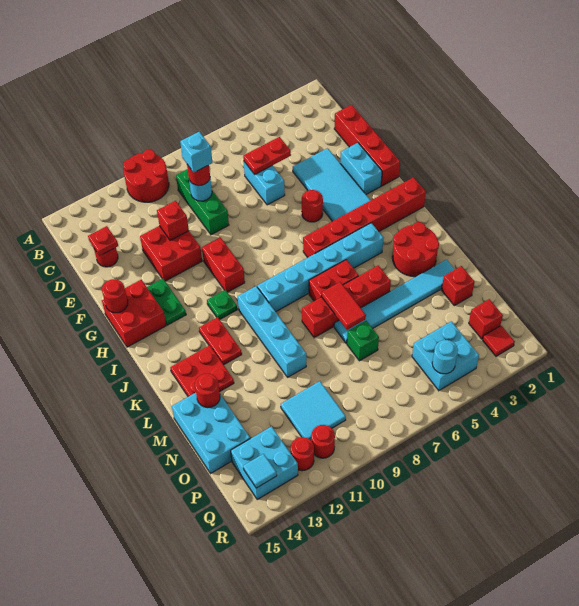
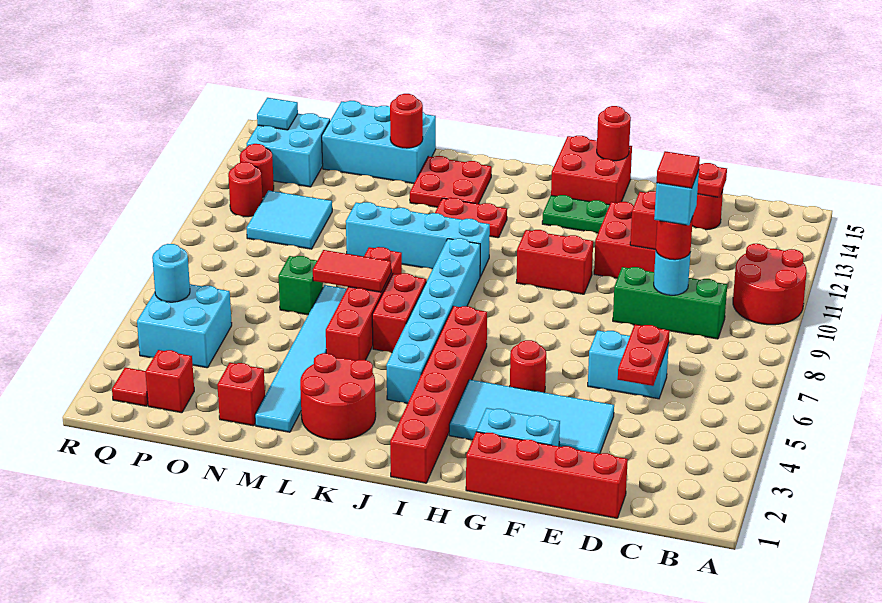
none -> red tile D9 level 5
green plate I11 level 1 -> none

